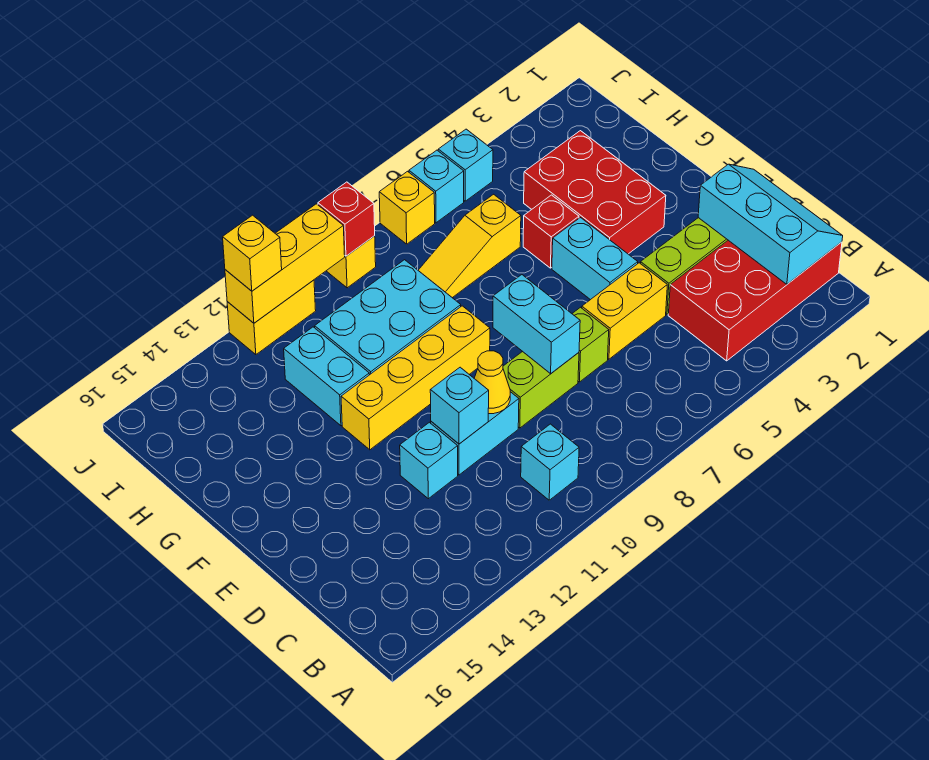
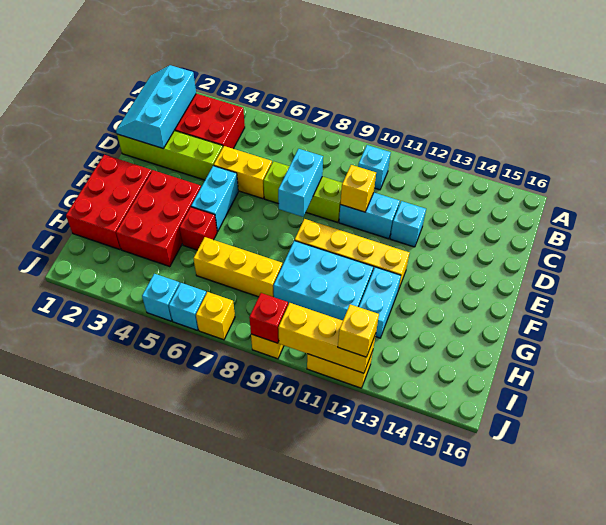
yellow cone D10 level 2 -> yellow brick D10 level 2
cyan brick D11 level 2 -> none
none -> red brick F1:H2 level 1
yellow slope H6:H8 level 1 top 6 -> yellow brick H6:H8 level 1

